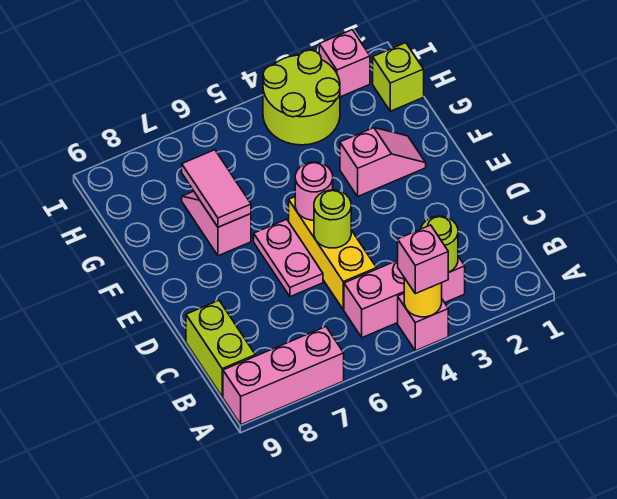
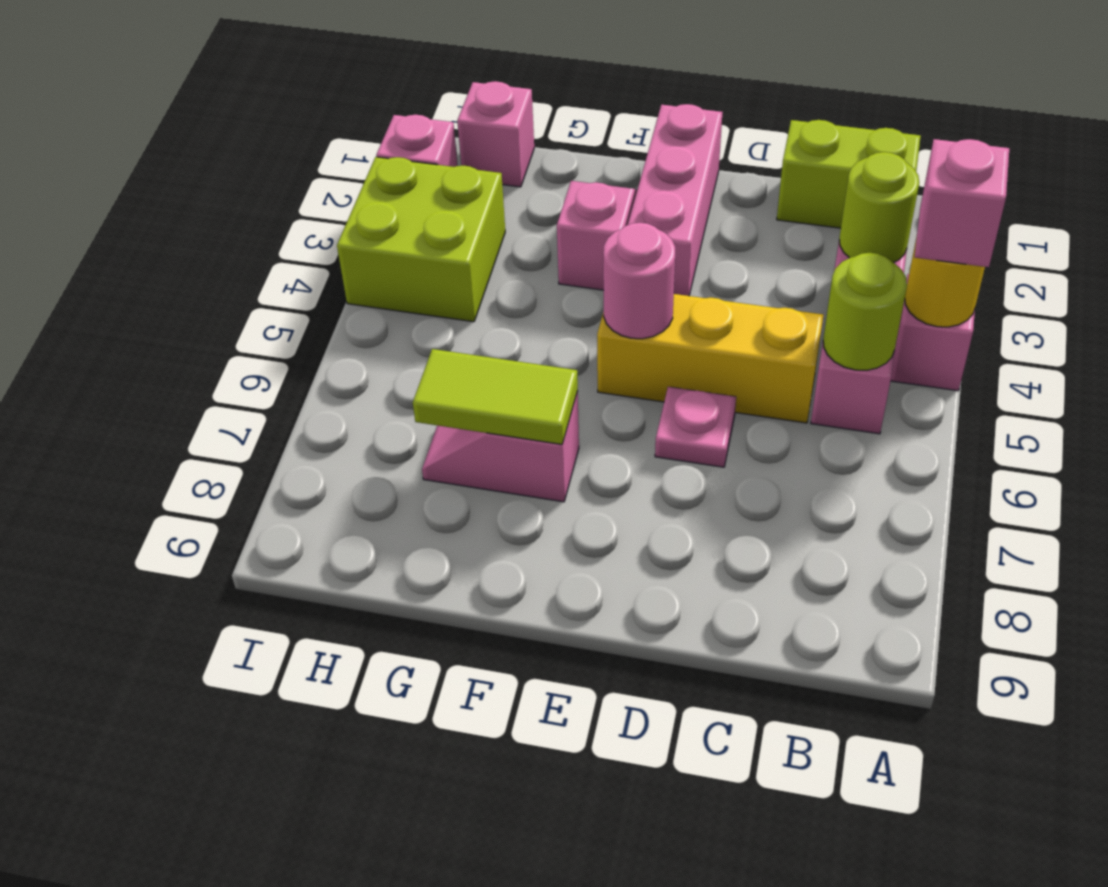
pink brick A7:A9 level 1 -> pink brick E1:E3 level 1
lime brick B9:C9 level 1 -> lime brick B1:C1 level 1
lime round brick D5 level 2 -> lime round brick B5 level 2
pink plate D6:E6 level 1 -> pink plate D6 level 1
pink tile F7:G7 level 2 -> lime tile F7:G7 level 2
lime brick H1 level 1 -> pink brick H1 level 1
lime round brick H3:I4 level 1 -> lime brick H3:I4 level 1

